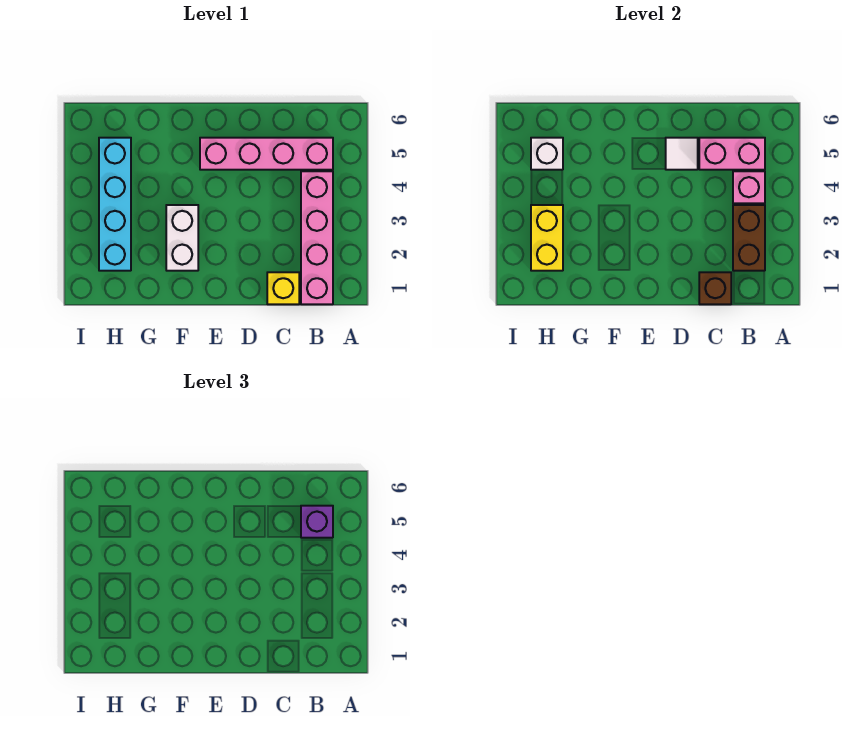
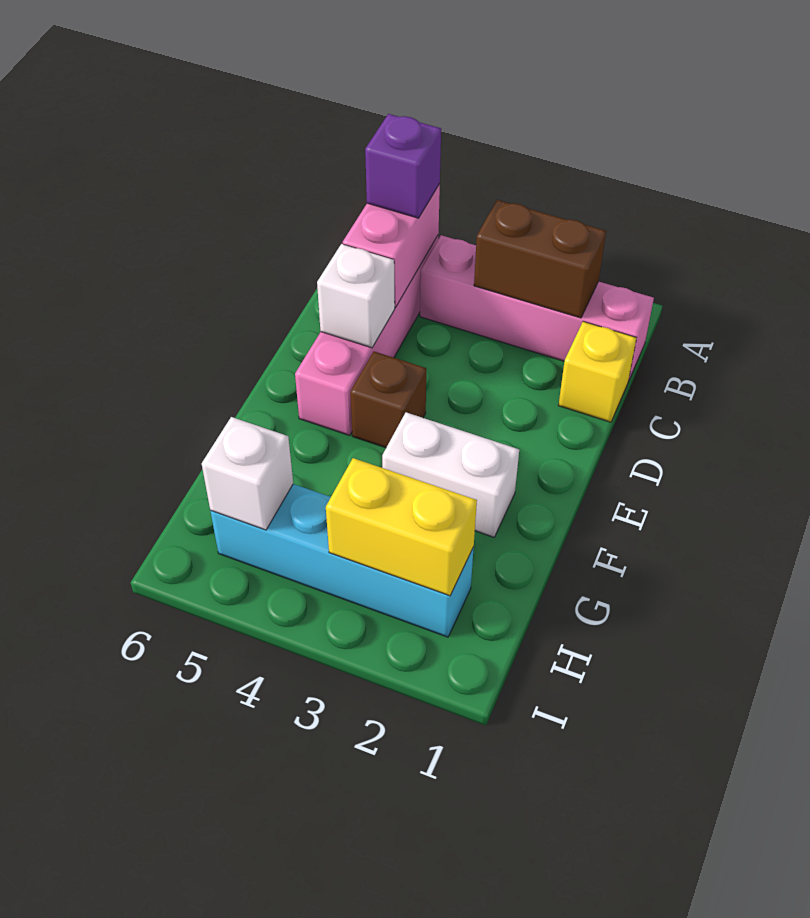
pink brick B4 level 2 -> none
brown brick C1 level 2 -> brown brick E4 level 1
white tile D5 level 2 -> white brick D5 level 2

